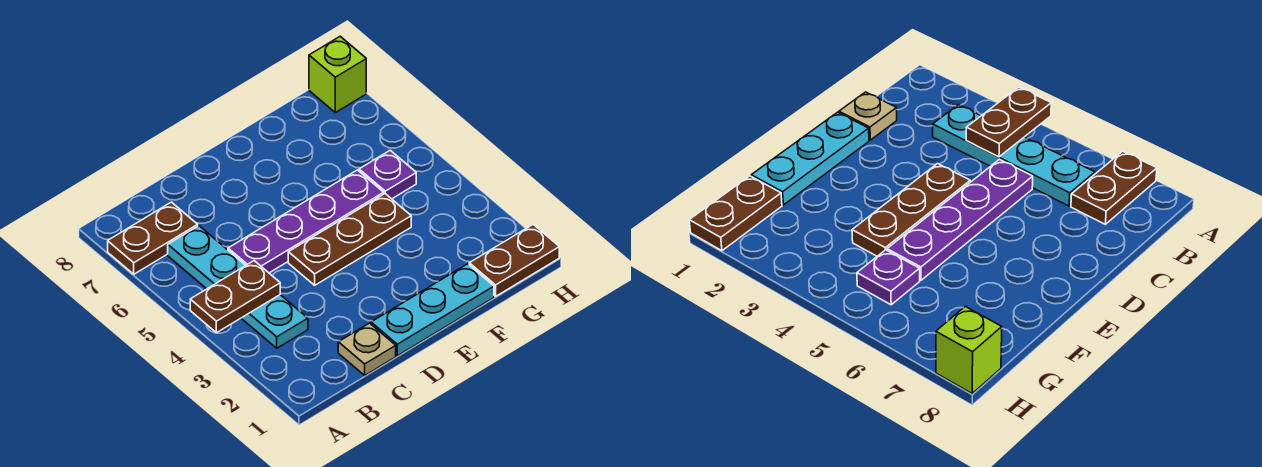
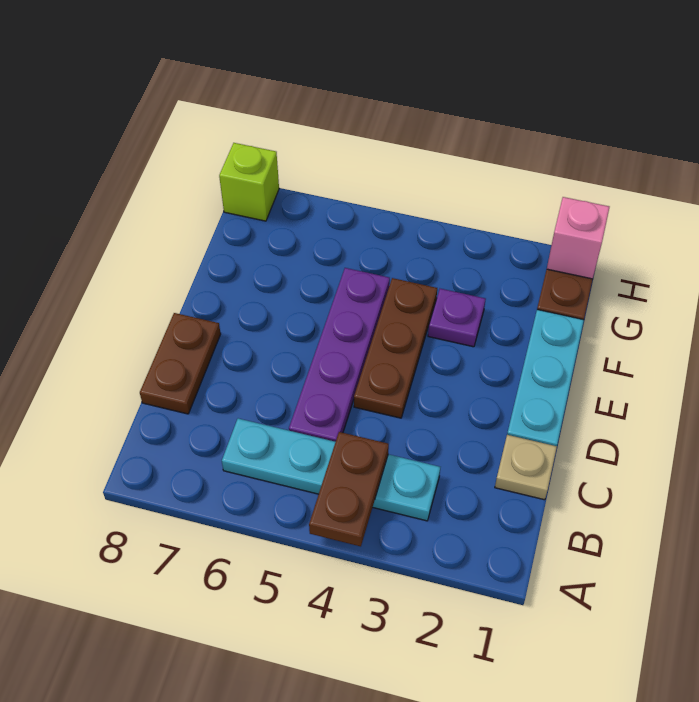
brown plate A7:B7 level 1 -> brown plate C8:D8 level 1
purple plate G5 level 1 -> purple plate F3 level 1
none -> pink brick H1 level 2

